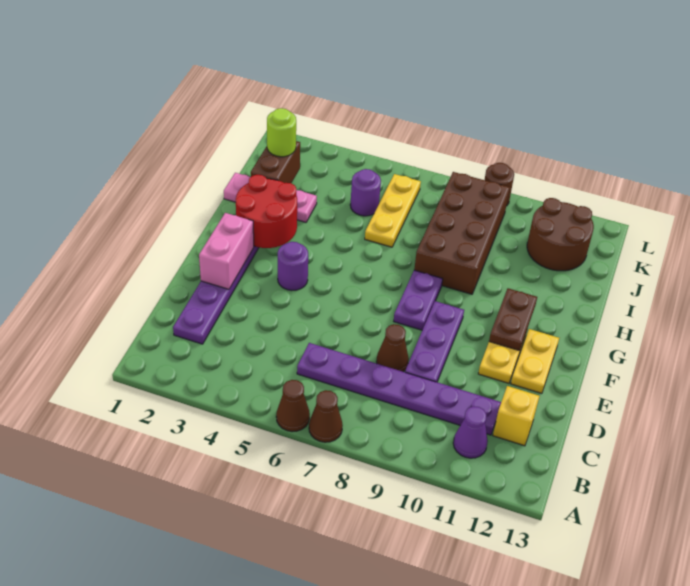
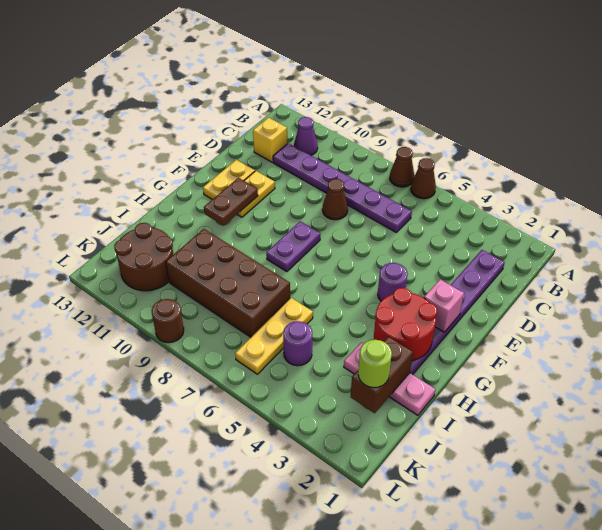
purple plate D9:F9 level 1 -> none
pink brick E2:F2 level 2 -> pink brick F2 level 2
brown brick H8:K9 level 1 -> brown brick I7:J10 level 1

